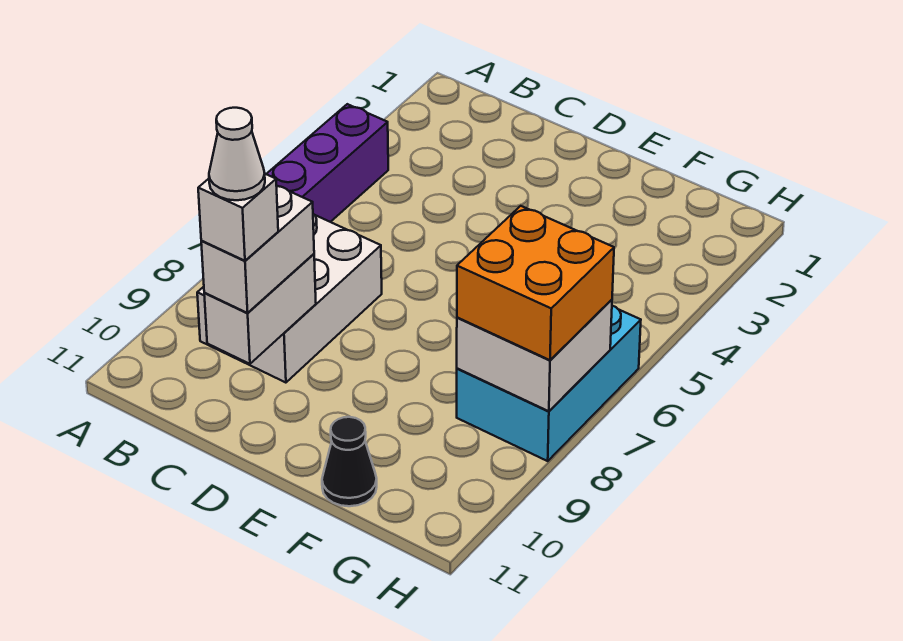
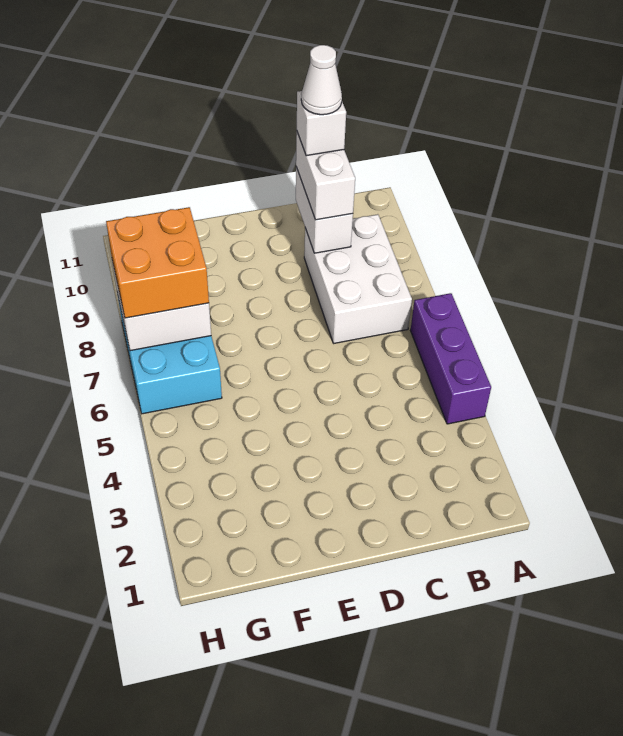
black cone F11 level 1 -> none

